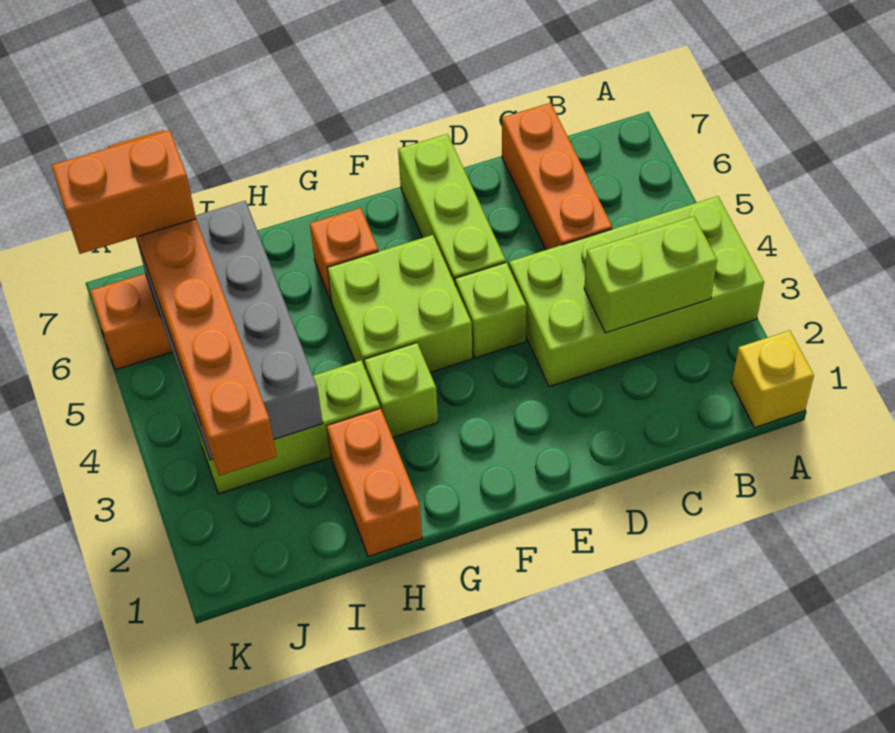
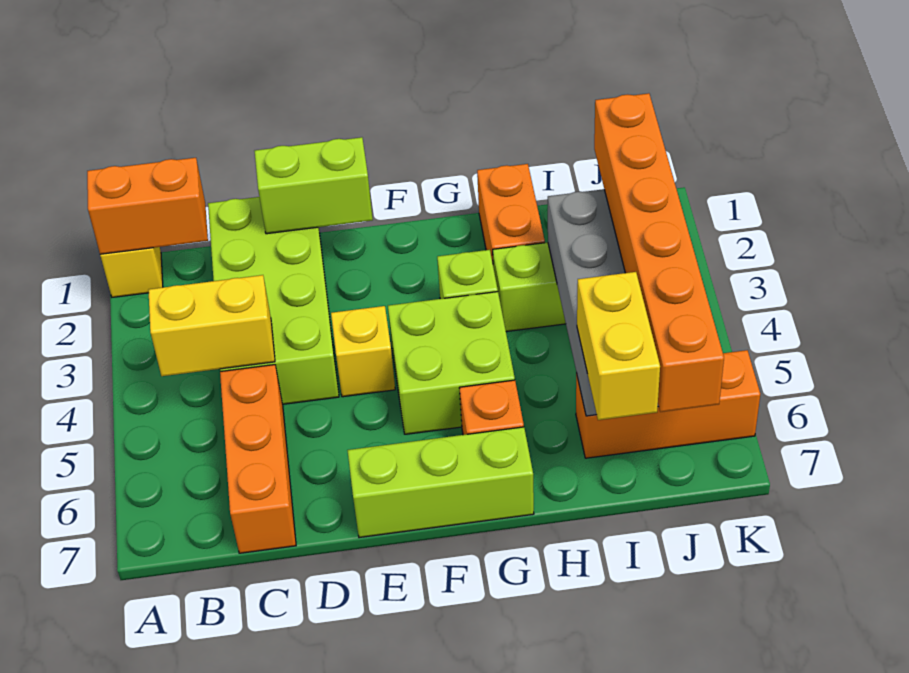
lime brick A3:D4 level 1 -> lime brick C1:D4 level 1
lime brick B3:C3 level 2 -> lime brick D1:E1 level 2
none -> yellow brick B4:C4 level 2
lime brick E4 level 1 -> yellow brick E4 level 1
lime brick E5:E7 level 1 -> lime brick E7:G7 level 1
none -> yellow brick I6:I7 level 3
orange brick J6:K6 level 4 -> orange brick A1:B1 level 2

